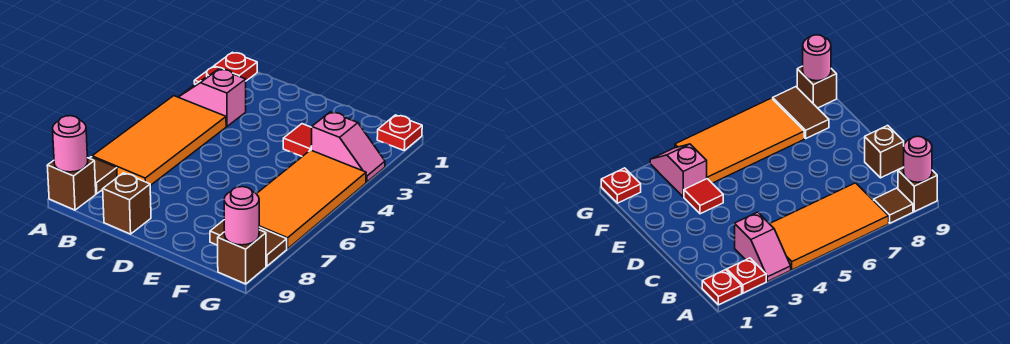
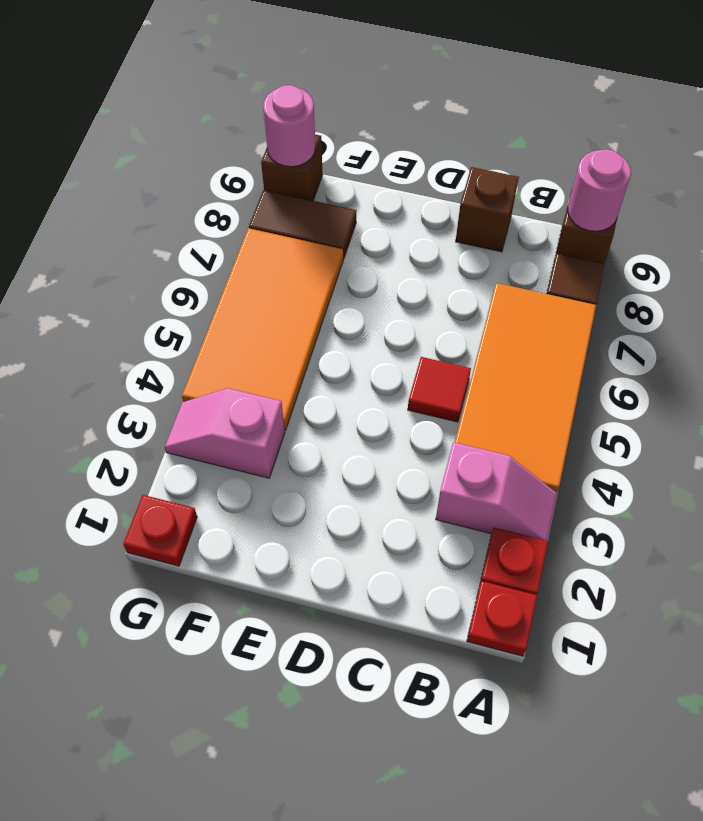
red tile E3 level 1 -> red tile C5 level 1

